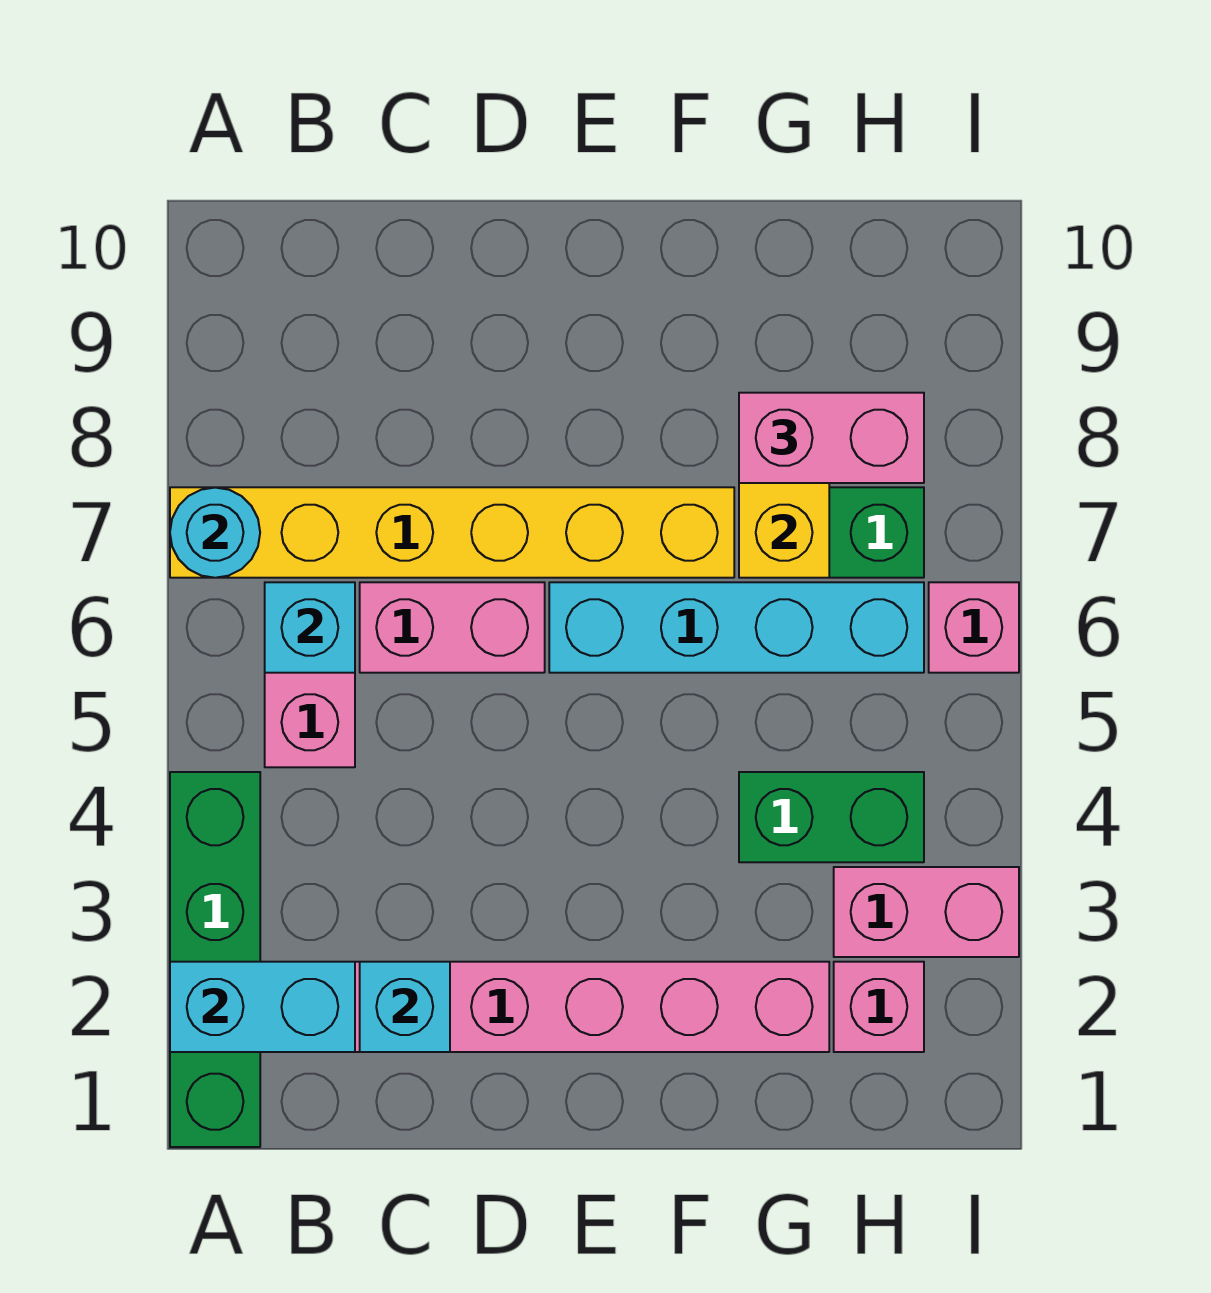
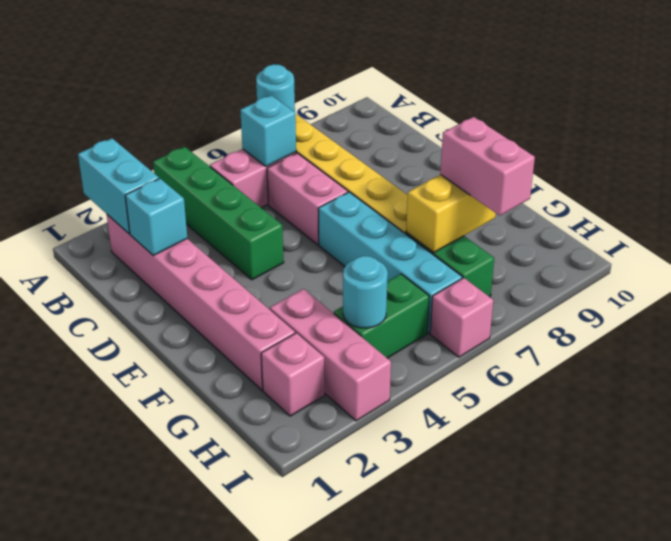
green brick A1:A4 level 1 -> green brick A4:D4 level 1
green brick G4:H4 level 1 -> green brick H4:H5 level 1
pink brick H3:I3 level 1 -> pink brick G3:I3 level 1
none -> cyan round brick H4 level 2

